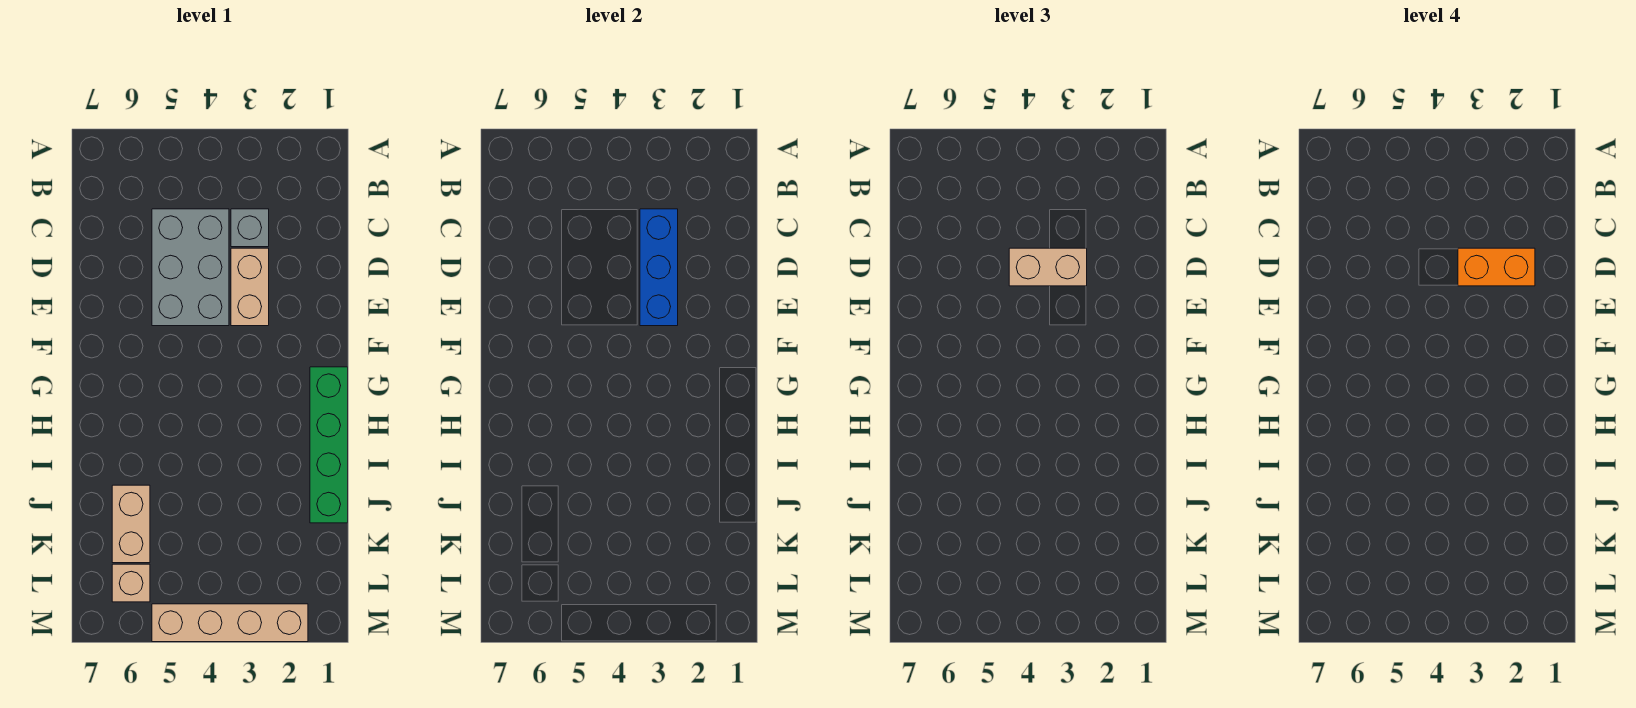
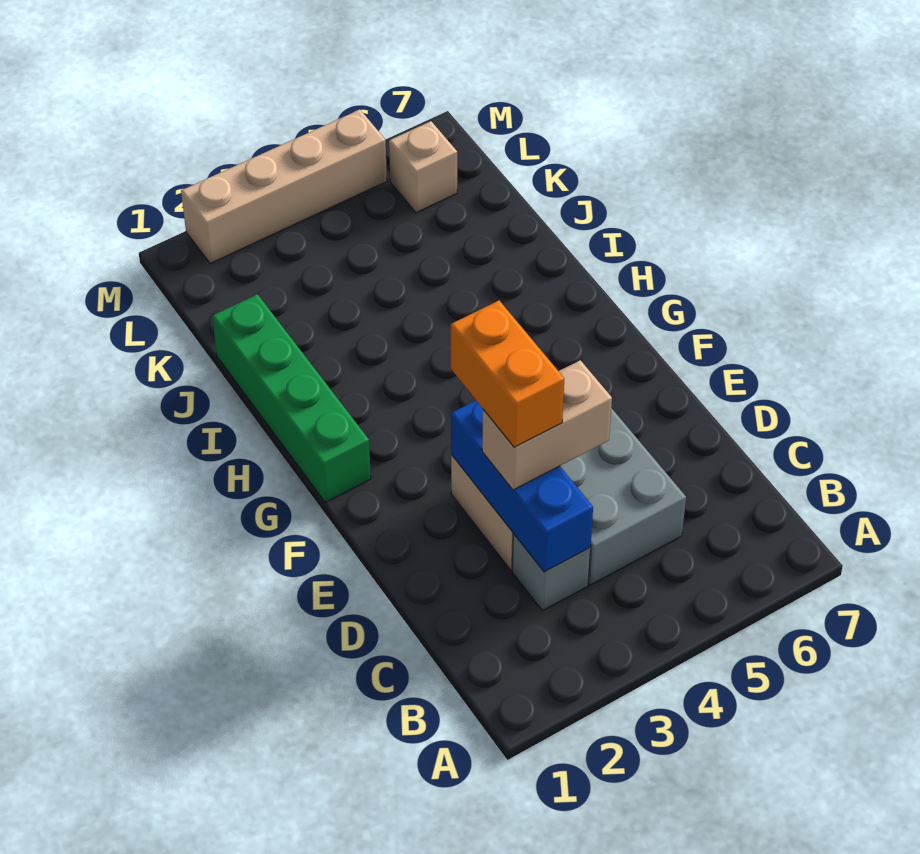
orange brick D2:D3 level 4 -> orange brick D3:E3 level 4
tan brick J6:K6 level 1 -> none

